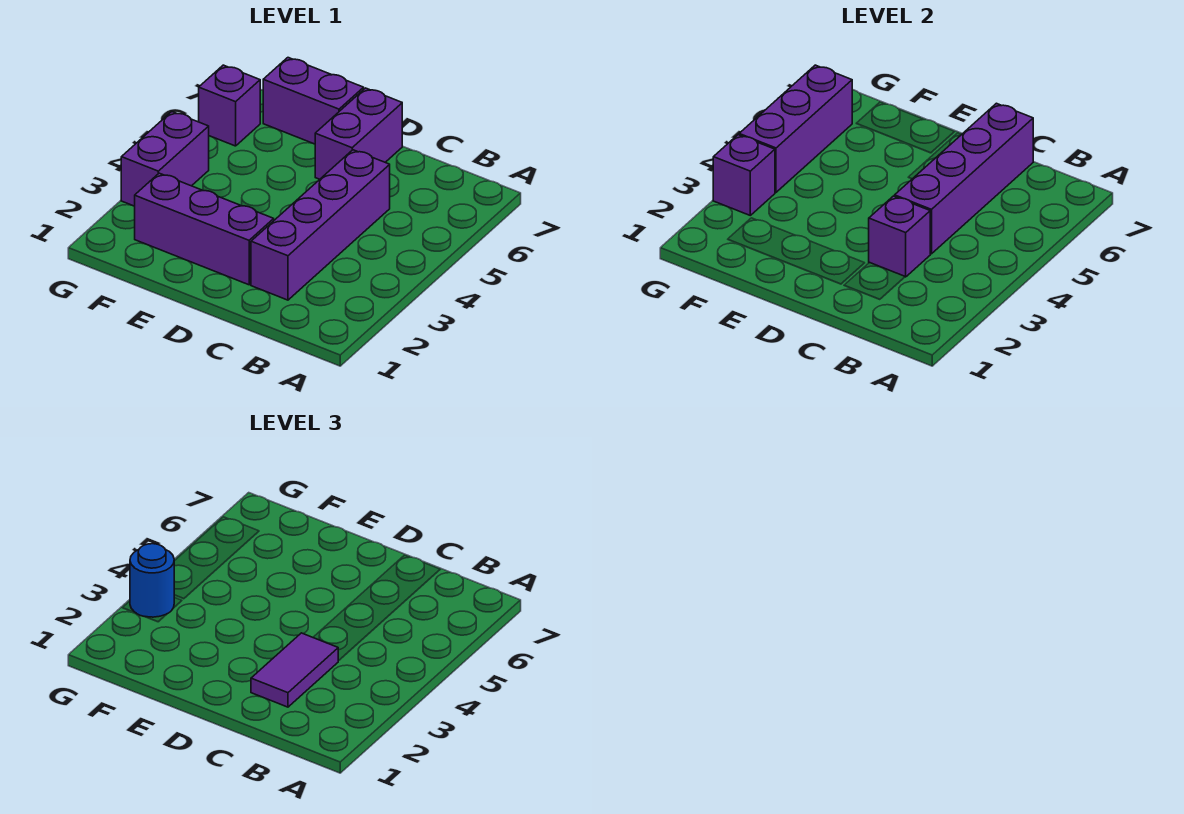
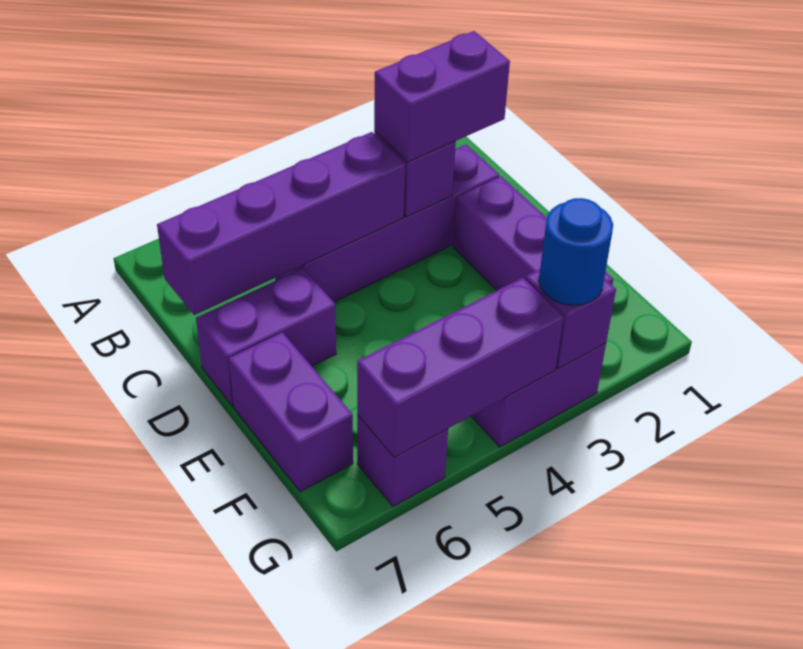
purple tile C2:C3 level 3 -> purple brick C2:C3 level 3

